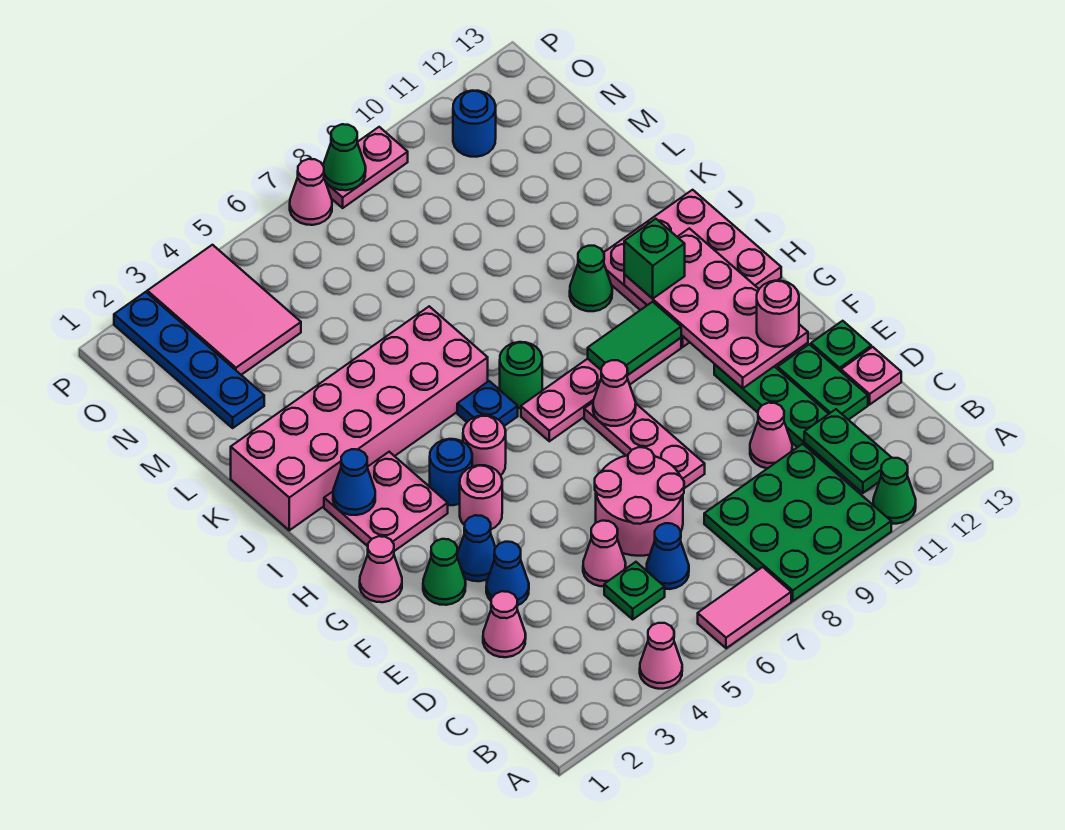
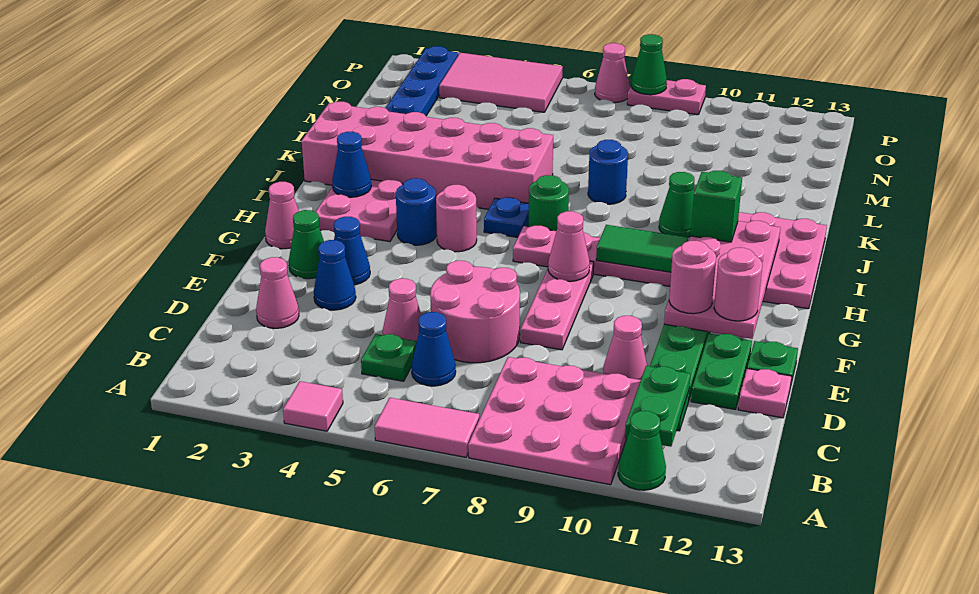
pink cone A4 level 1 -> pink tile A4 level 1
green plate A8:C10 level 1 -> pink plate A8:C10 level 1
pink round brick G4 level 1 -> pink round brick F11 level 3
pink tile N3:P4 level 1 -> pink tile O3:P5 level 1
blue round brick O11 level 1 -> blue round brick K8 level 1

